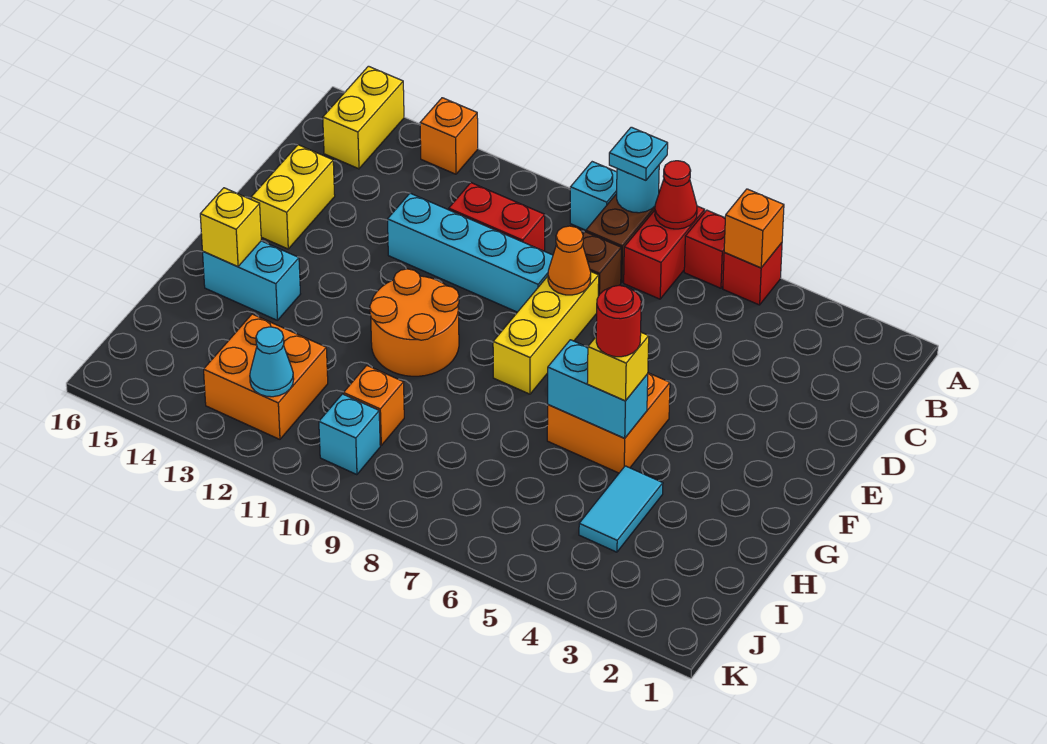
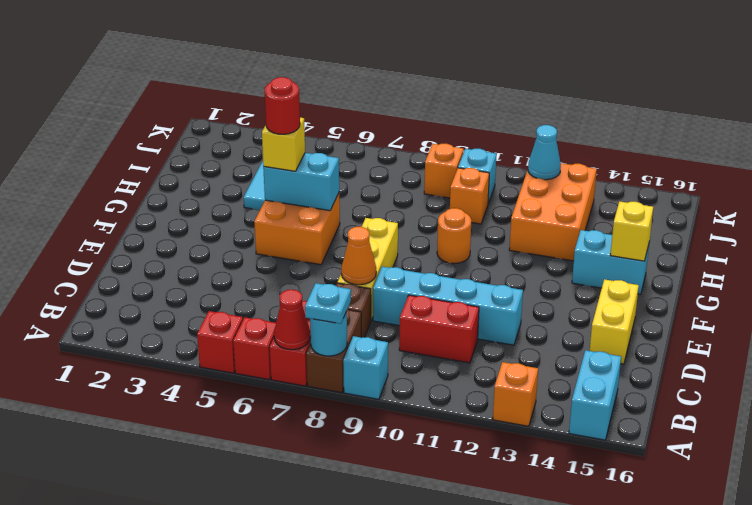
orange brick A5 level 2 -> orange brick J9 level 1
yellow brick A15:B15 level 1 -> cyan brick A15:B15 level 1
orange round brick F10:G11 level 1 -> orange round brick G10 level 1
orange brick I12:J13 level 1 -> orange brick H12:J13 level 1

